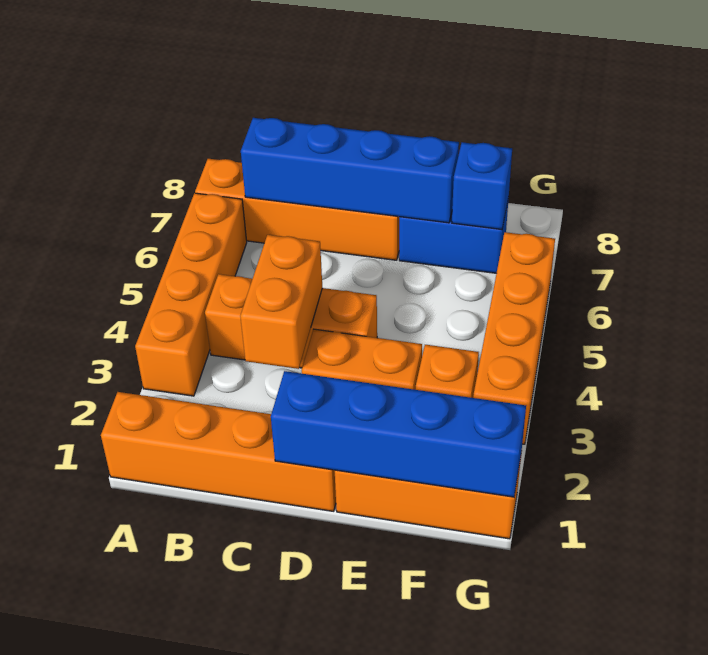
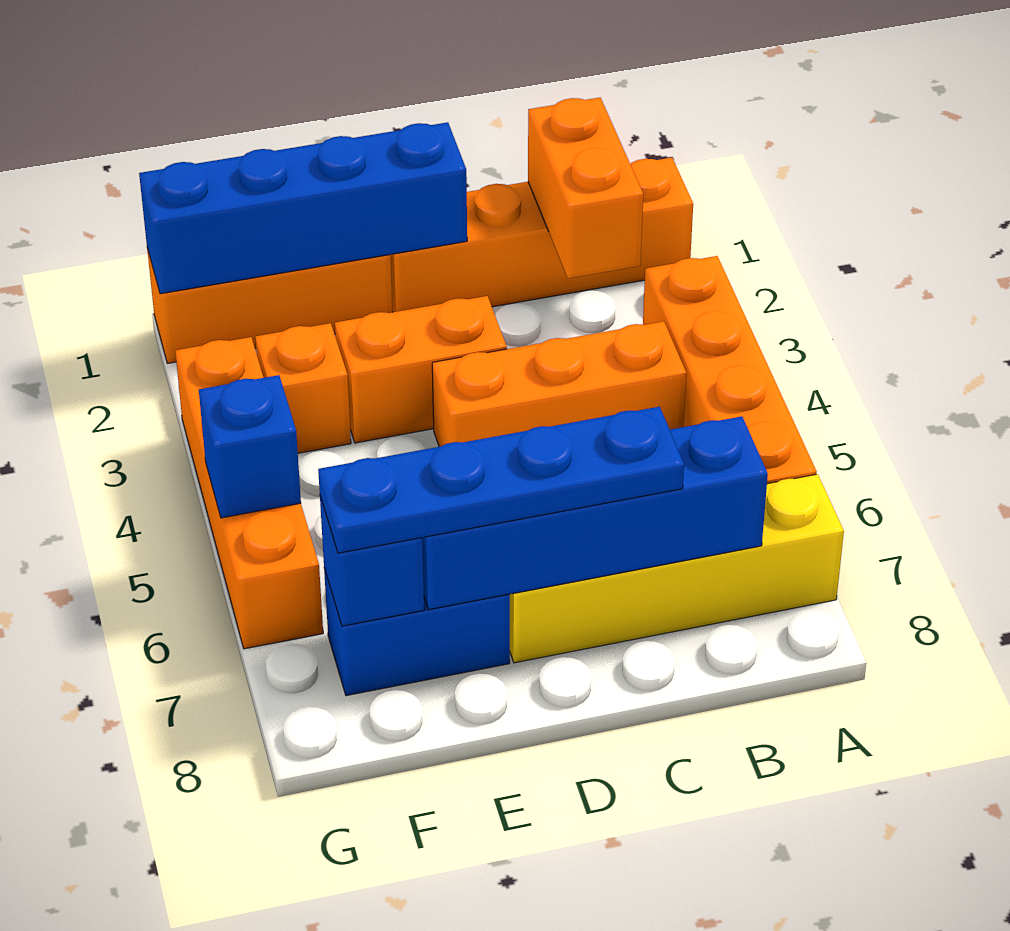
orange brick A7:D7 level 1 -> yellow brick A7:D7 level 1
orange brick C3:C4 level 2 -> orange brick B1:B2 level 2
none -> blue plate C7:F7 level 3
none -> blue brick G5 level 2

